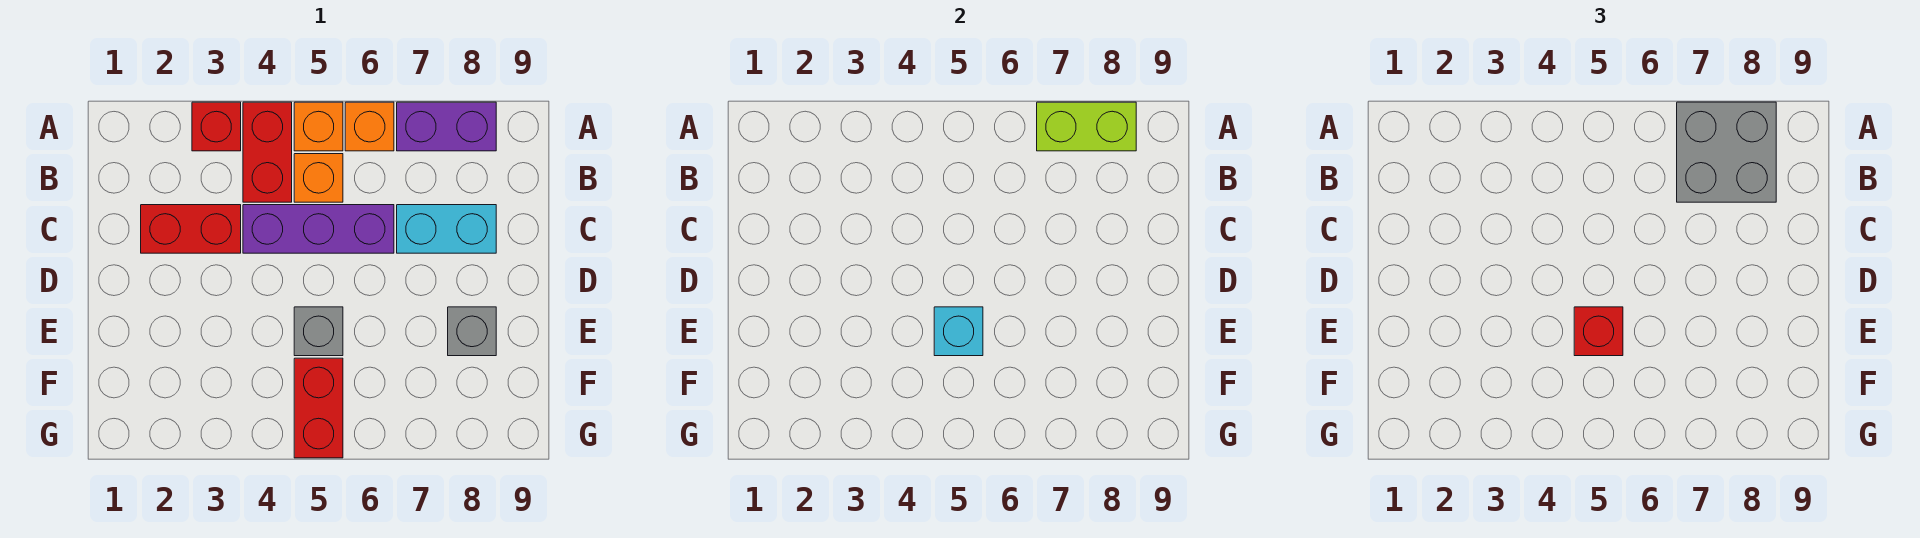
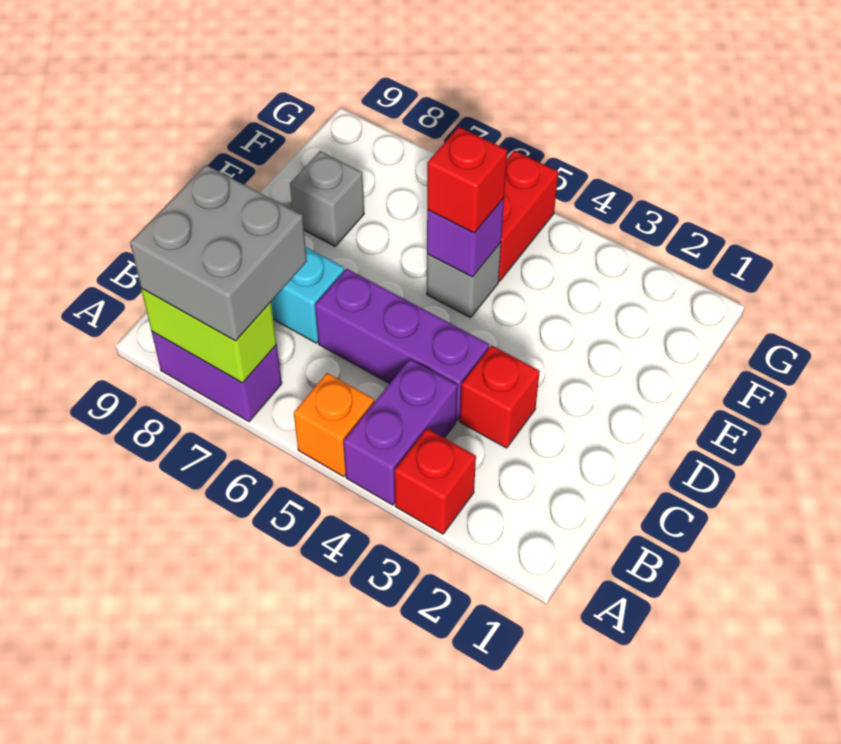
red brick A4:B4 level 1 -> purple brick A4:B4 level 1
orange brick A6 level 1 -> none
orange brick B5 level 1 -> none
red brick C2:C3 level 1 -> red brick C3 level 1
cyan brick E5 level 2 -> purple brick E5 level 2

